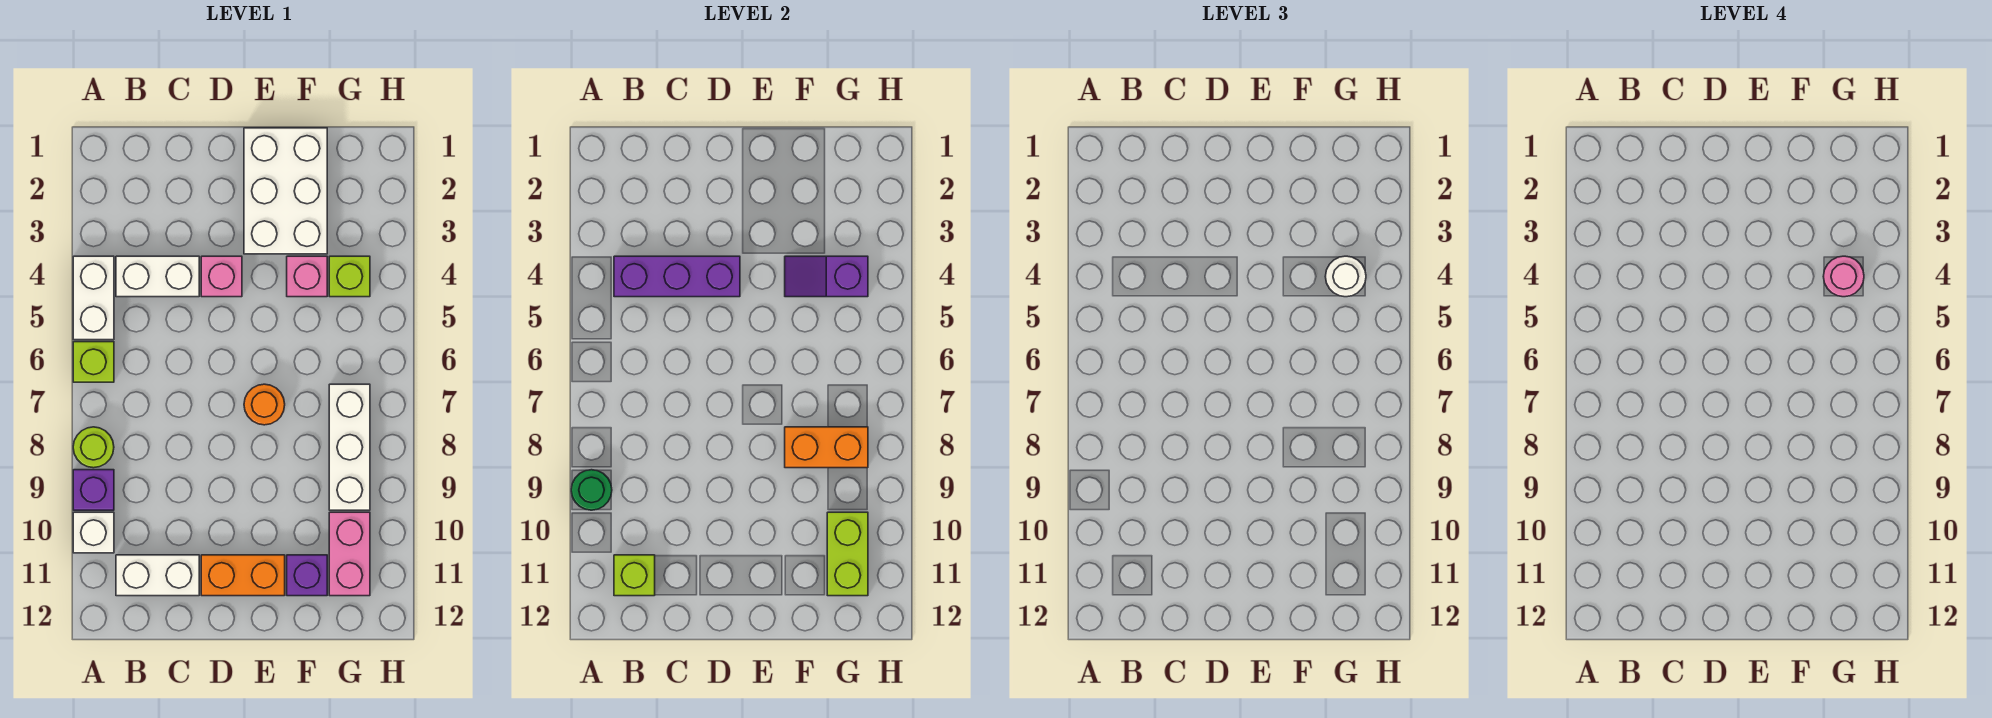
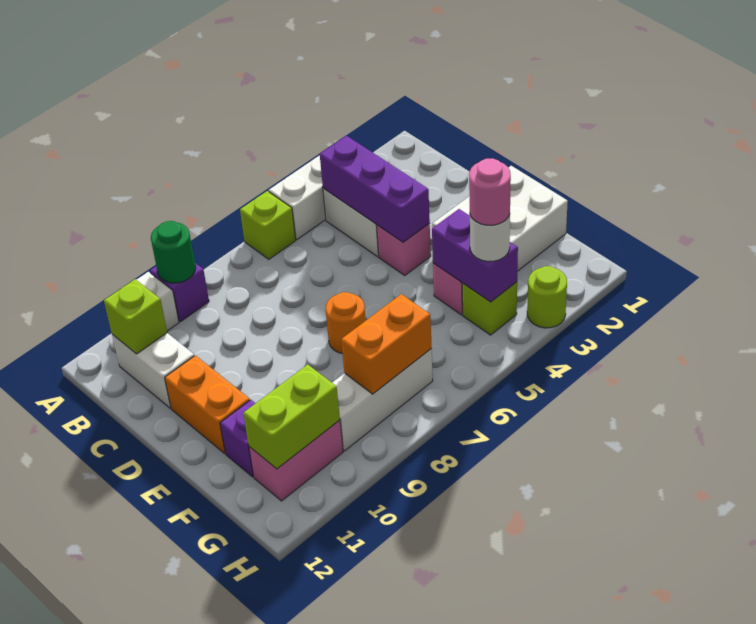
lime round brick A8 level 1 -> lime round brick H3 level 1
purple slope F4:G4 level 2 top G -> purple brick F4:G4 level 2
orange brick F8:G8 level 2 -> orange brick G7:G8 level 2

